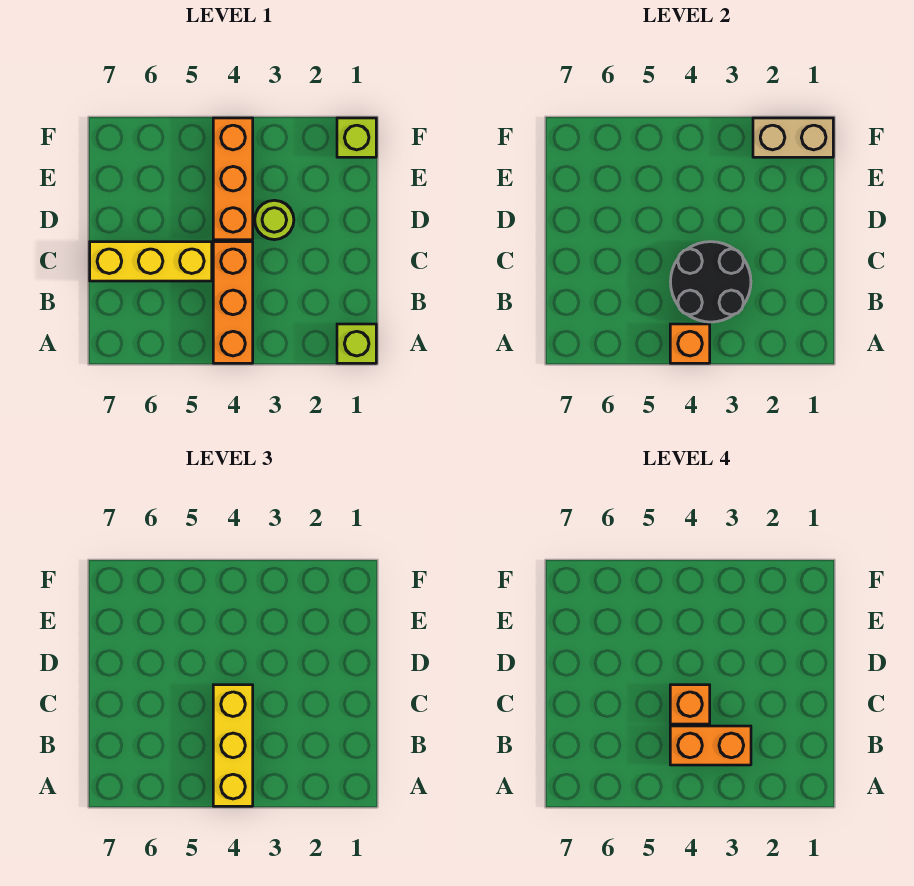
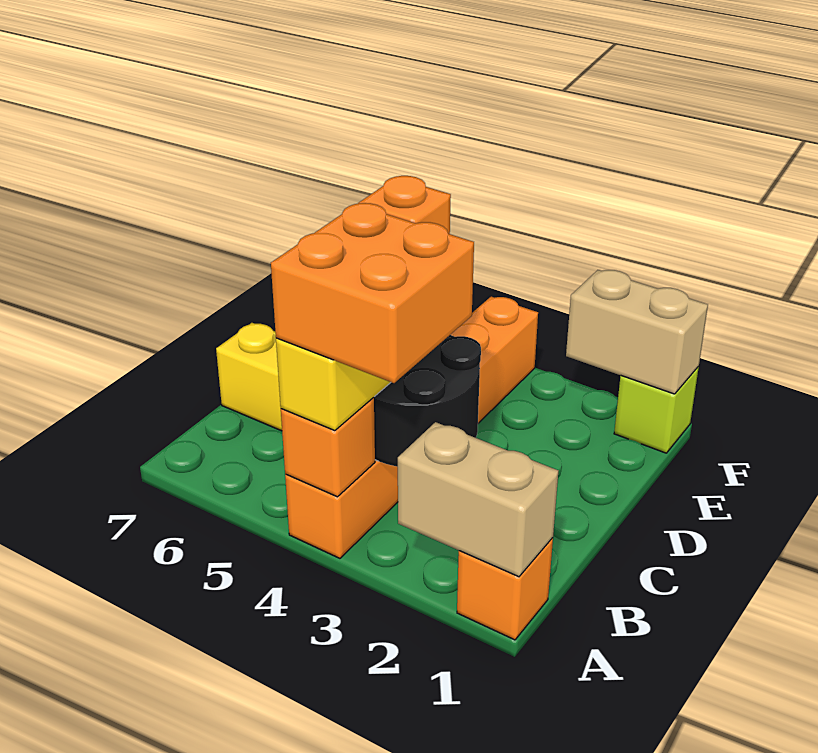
lime brick A1 level 1 -> orange brick A1 level 1
none -> tan brick A1:A2 level 2
orange brick B3:B4 level 4 -> orange brick A3:B4 level 4
lime round brick D3 level 1 -> none

